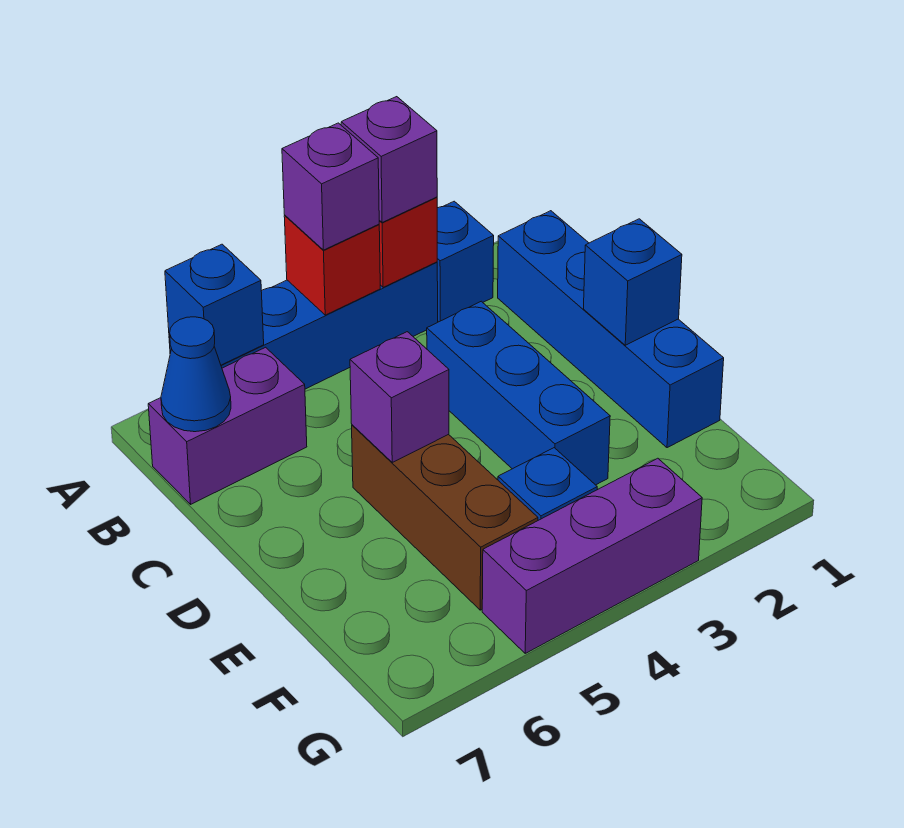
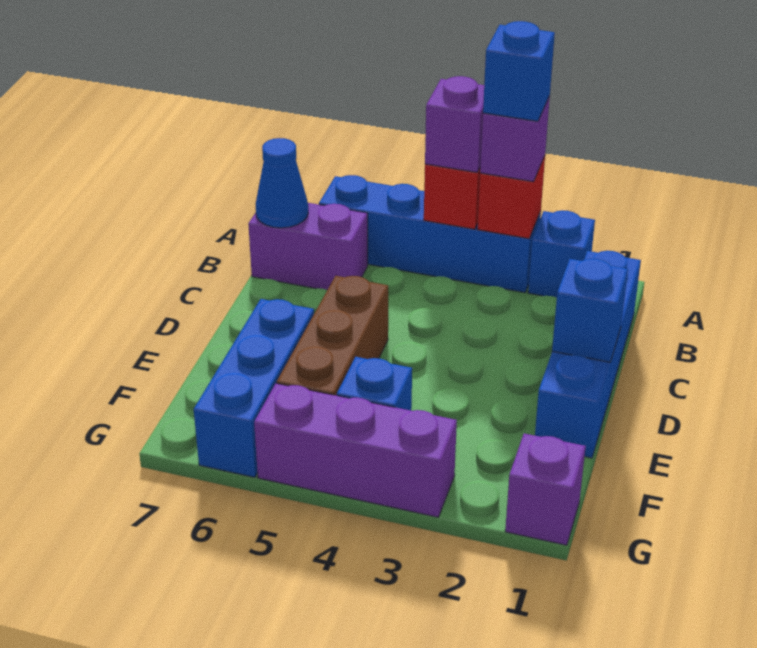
blue brick A6 level 2 -> blue brick A3 level 4
blue brick C3:E3 level 1 -> blue brick E6:G6 level 1
purple brick D5 level 2 -> purple brick G1 level 1

